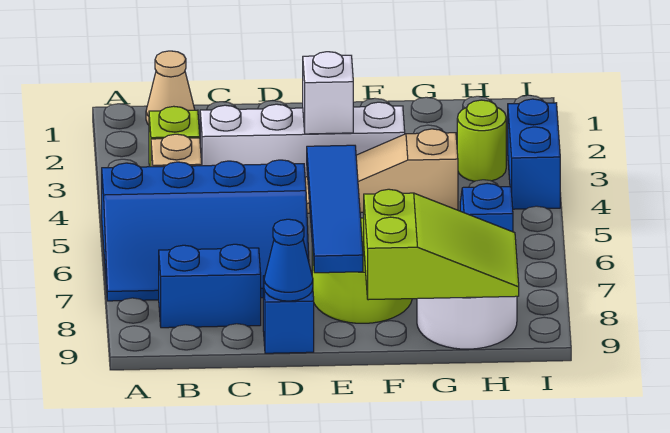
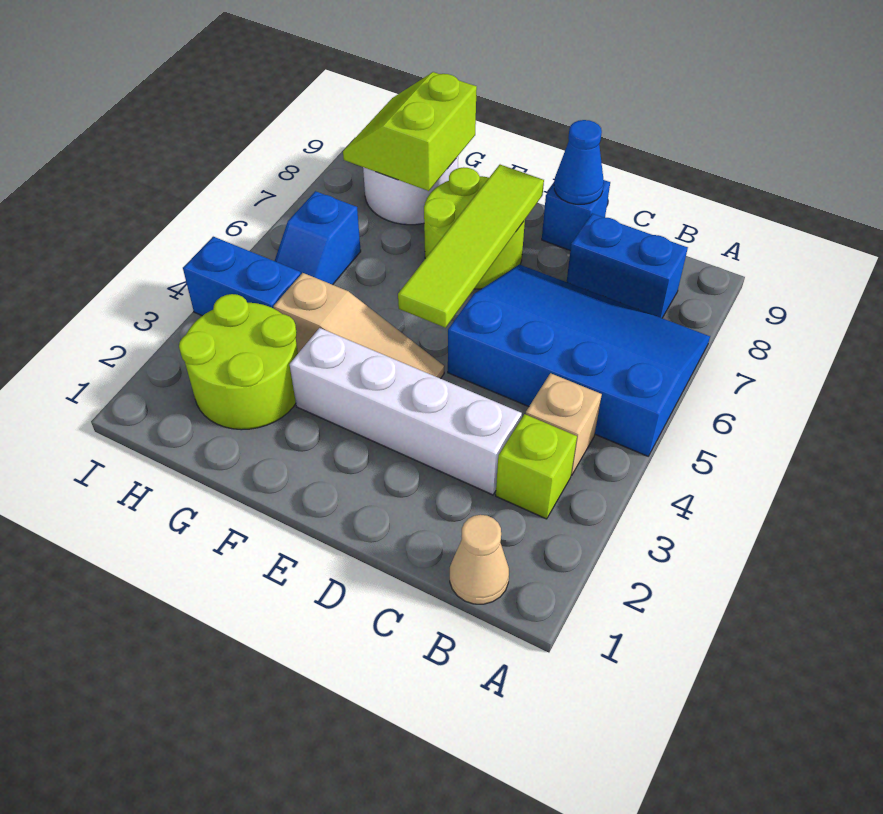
white brick E3 level 2 -> none
blue tile E5:E8 level 2 -> lime tile E5:E8 level 2
lime slope F8:H9 level 2 top F -> lime slope G8:H9 level 2 top G
lime round brick H3 level 1 -> lime round brick G2:H3 level 1
blue brick I3:I4 level 1 -> blue brick H4:I4 level 1

